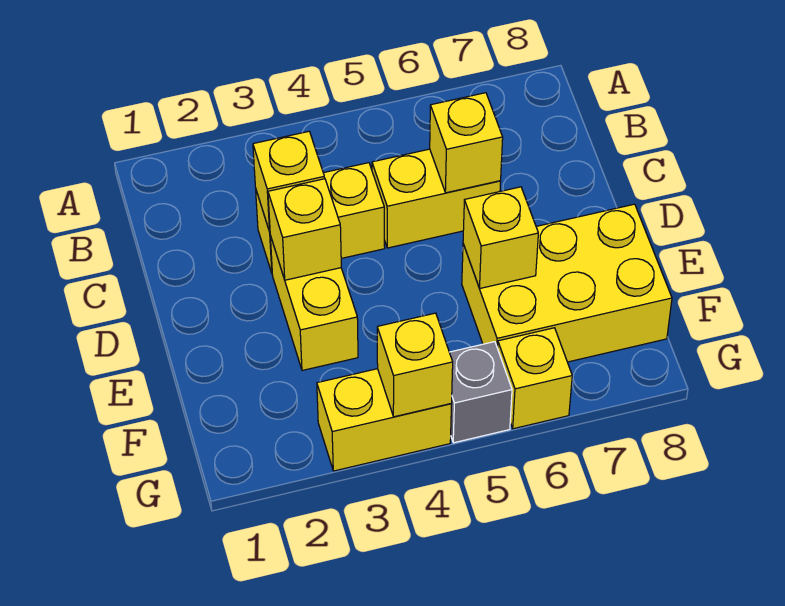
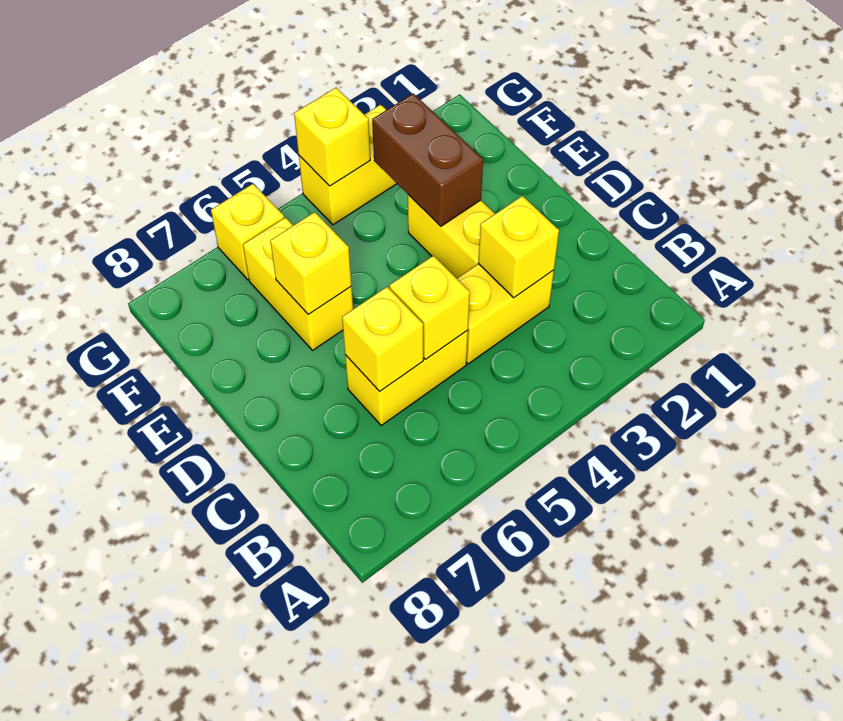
yellow brick D3 level 2 -> yellow brick C5 level 2
none -> brown brick E3:F3 level 2
yellow brick E6:F8 level 1 -> yellow brick E6:F6 level 1
grey brick G5 level 1 -> none

